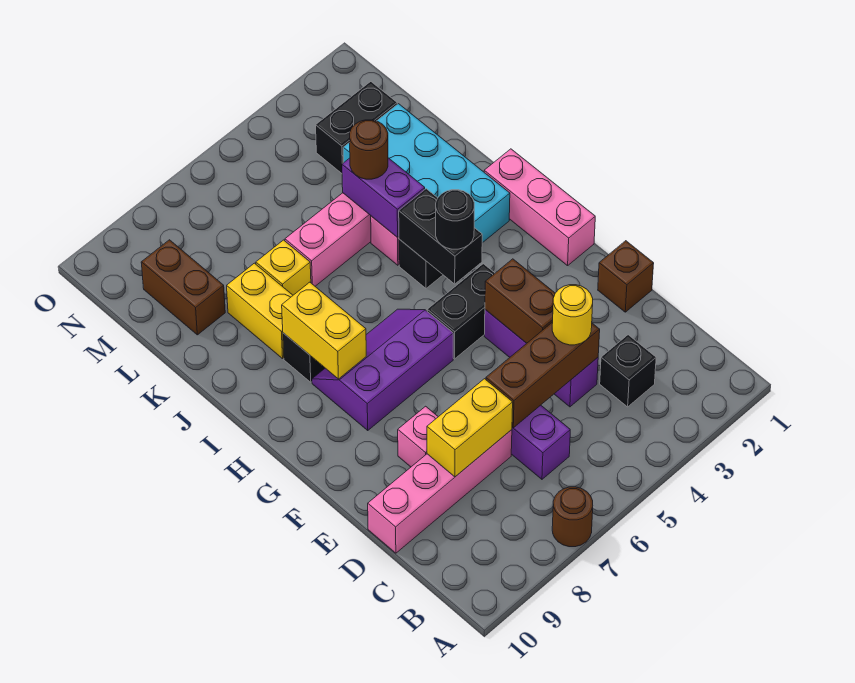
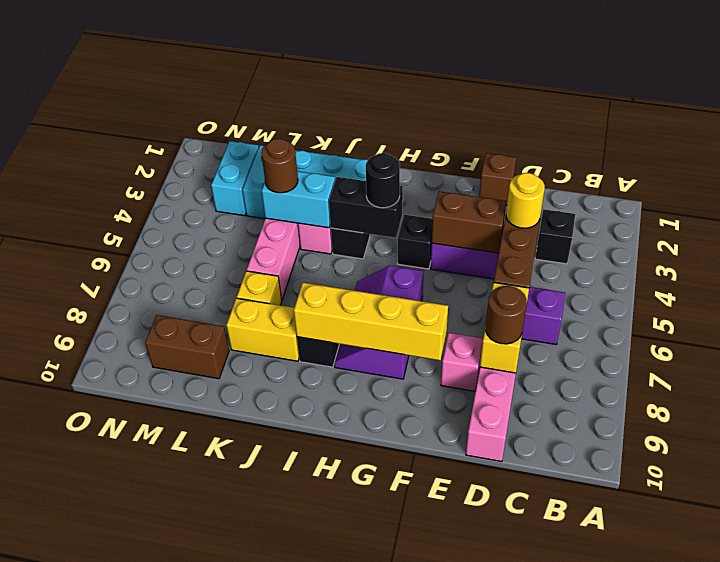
brown round brick A7 level 1 -> brown round brick D8 level 3
pink brick G1:I1 level 1 -> none
black brick G4:G5 level 1 -> black brick G4 level 1
yellow brick H8:I8 level 2 -> yellow brick F8:I8 level 2
purple brick J4:K4 level 2 -> cyan brick J4:K4 level 2
black brick M2:M3 level 1 -> cyan brick M2:M3 level 1

